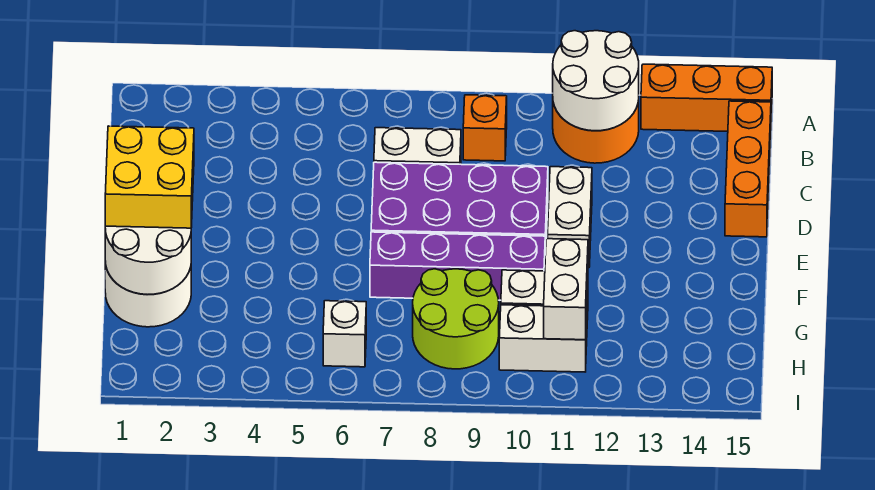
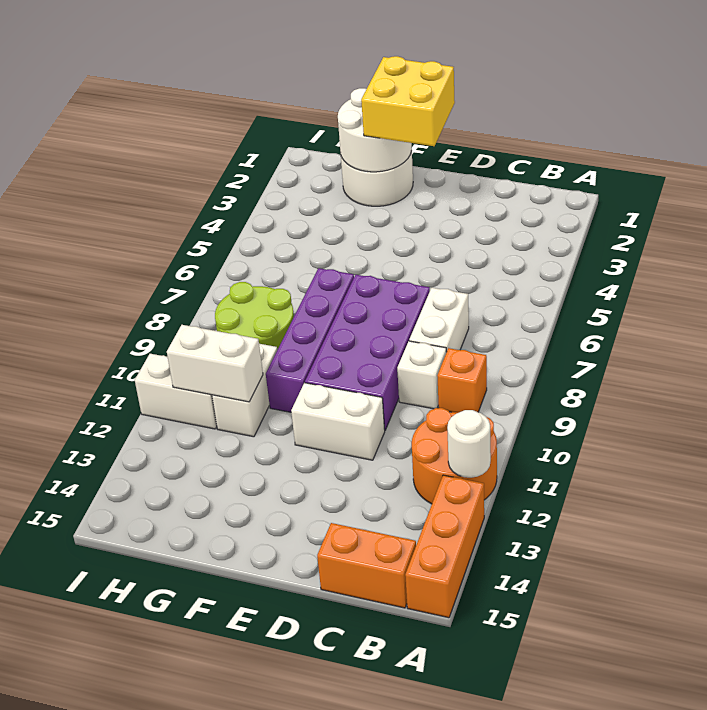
white round brick A11:B12 level 2 -> white round brick A12 level 2
orange brick B15:D15 level 1 -> orange brick B15:C15 level 1
white brick H6 level 1 -> white brick C9 level 1
white brick H10:H11 level 1 -> white brick H11:I11 level 1

